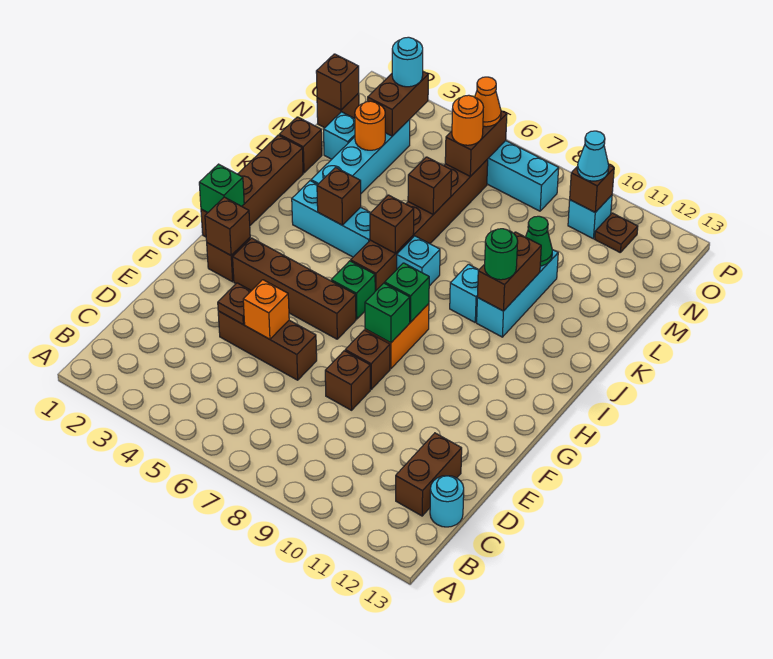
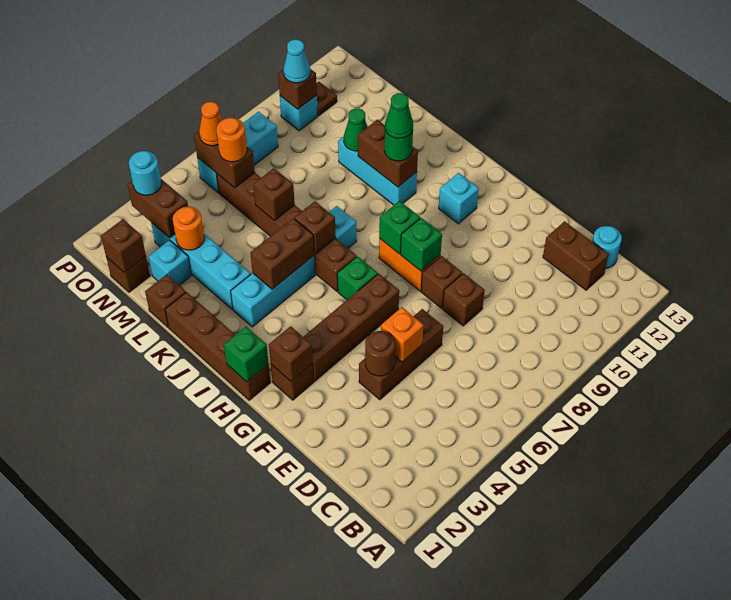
brown plate E4 level 2 -> brown round brick E4 level 2
brown brick J4 level 2 -> brown brick J4:J5 level 2
cyan brick J9 level 1 -> cyan brick H11 level 1
none -> green cone J10 level 4

